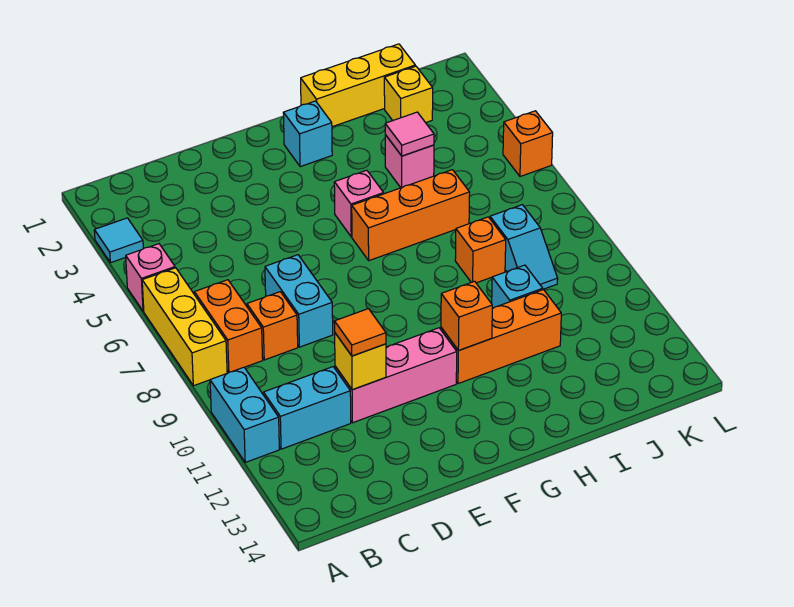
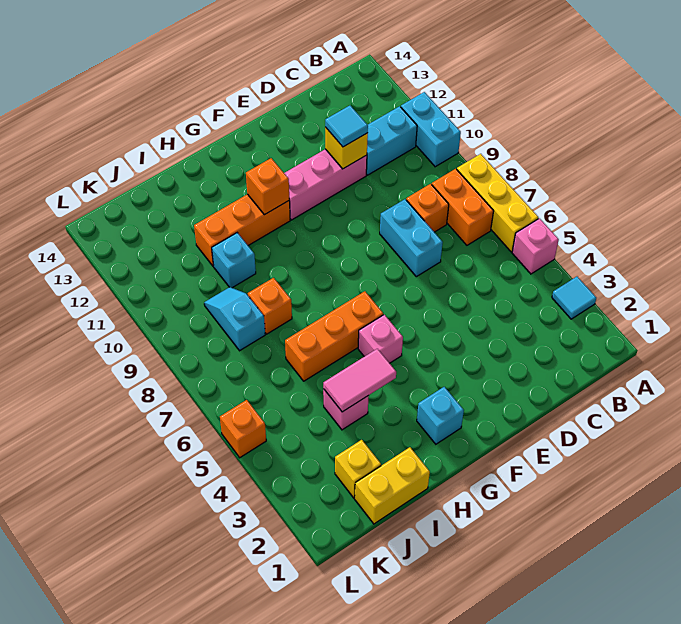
orange tile D11 level 3 -> cyan tile D11 level 3
yellow brick H1:J1 level 1 -> yellow brick I1:J1 level 1
pink tile I4 level 2 -> pink tile H4:I4 level 2

